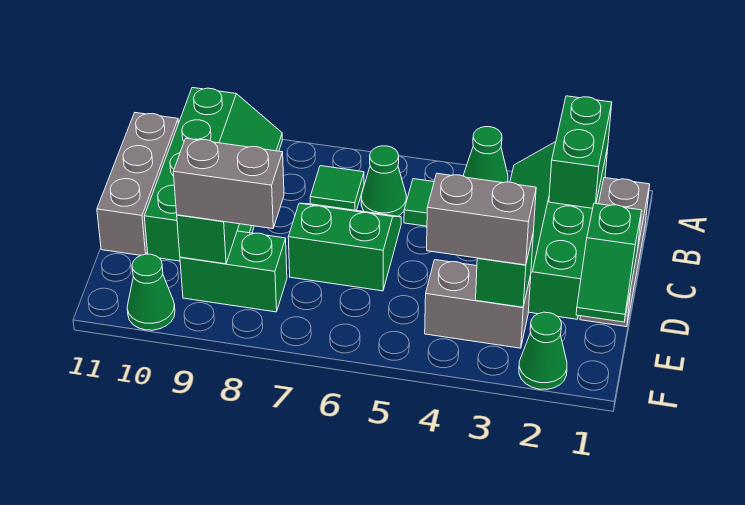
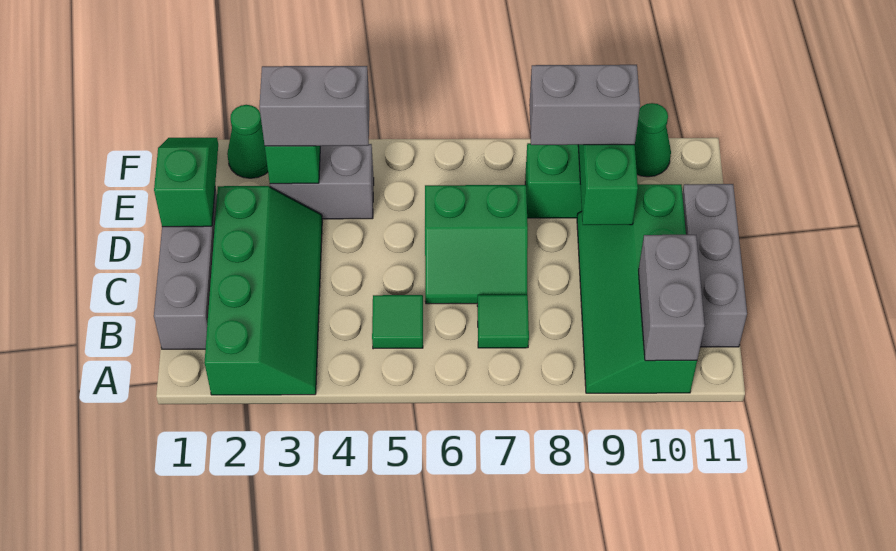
green brick A2:B2 level 2 -> none
green cone A4 level 1 -> none
none -> grey brick A10:B10 level 2
green cone B6 level 1 -> none

